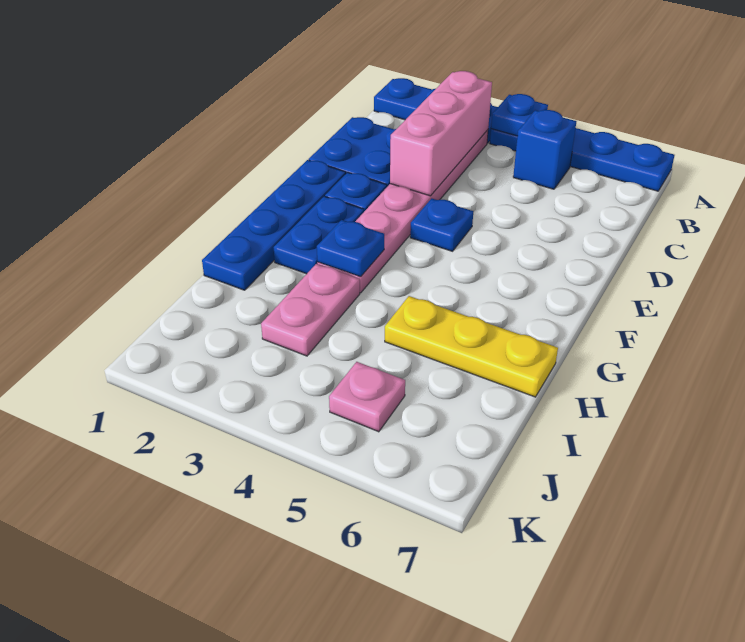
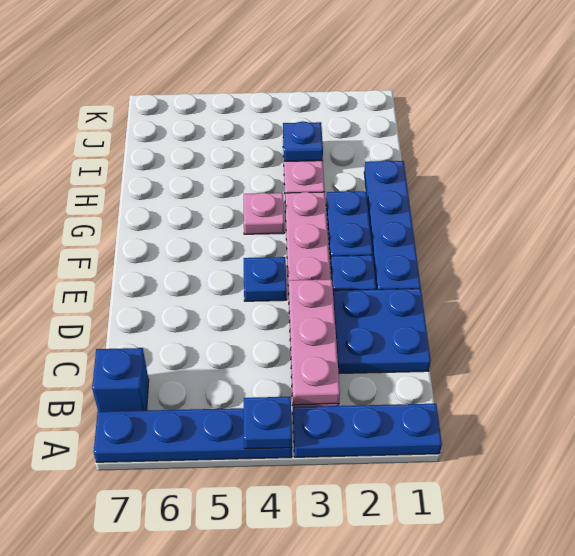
pink brick B3:D3 level 2 -> pink plate B3:D3 level 2
blue brick B5 level 1 -> blue brick B7 level 1
blue plate G3 level 2 -> blue plate I3 level 2
yellow plate H5:H7 level 1 -> none
pink plate J5 level 1 -> pink plate G4 level 1

